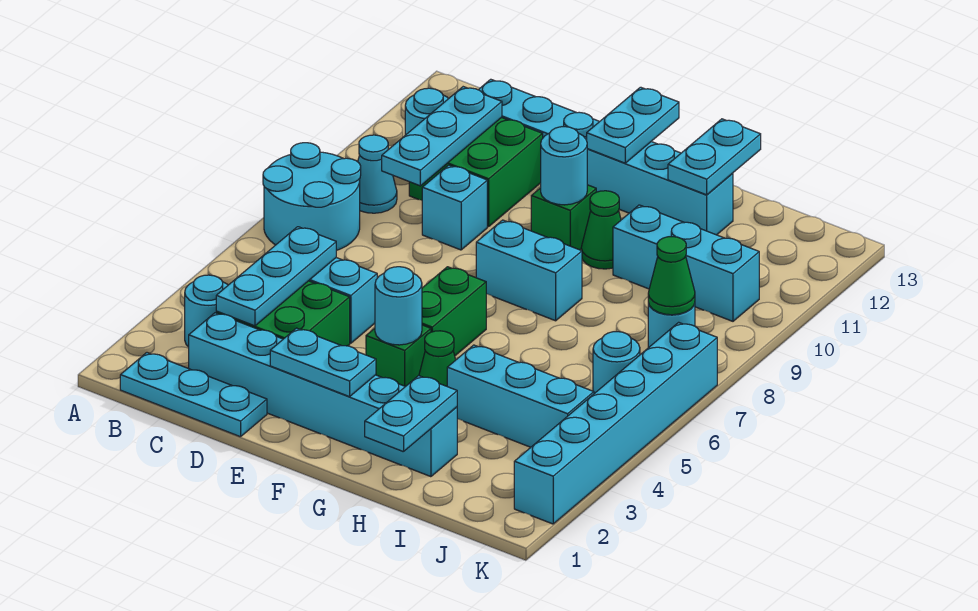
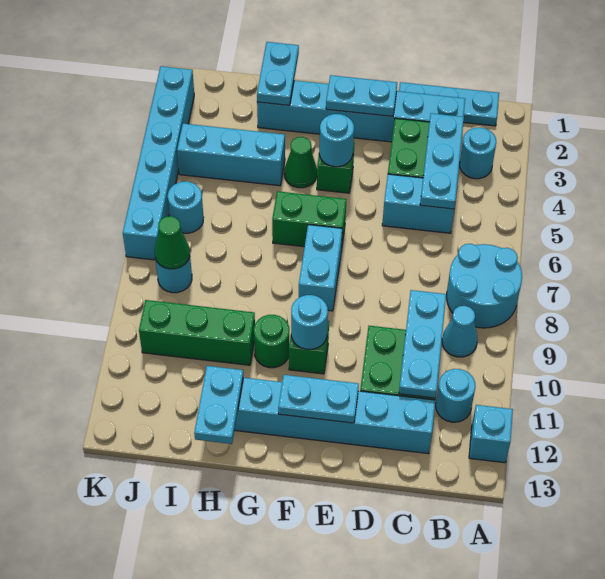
cyan brick D9 level 1 -> cyan brick A12 level 1
green brick F5:F6 level 1 -> green brick F6:G6 level 1
cyan brick F8:G8 level 1 -> cyan brick F7:F8 level 1
cyan plate F12:F13 level 2 -> cyan plate E12:F12 level 2
green cone G10 level 1 -> green round brick G10 level 1
cyan brick H10:J10 level 1 -> green brick H10:J10 level 1

